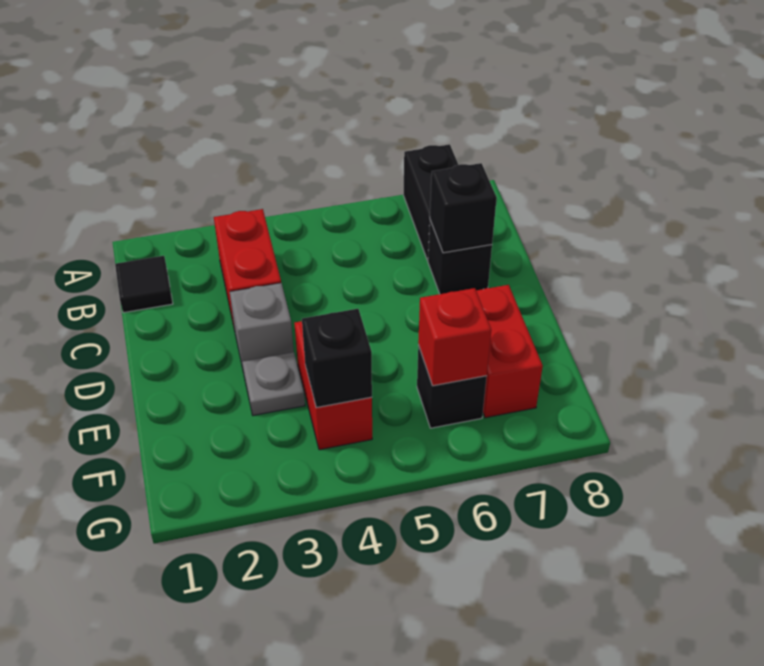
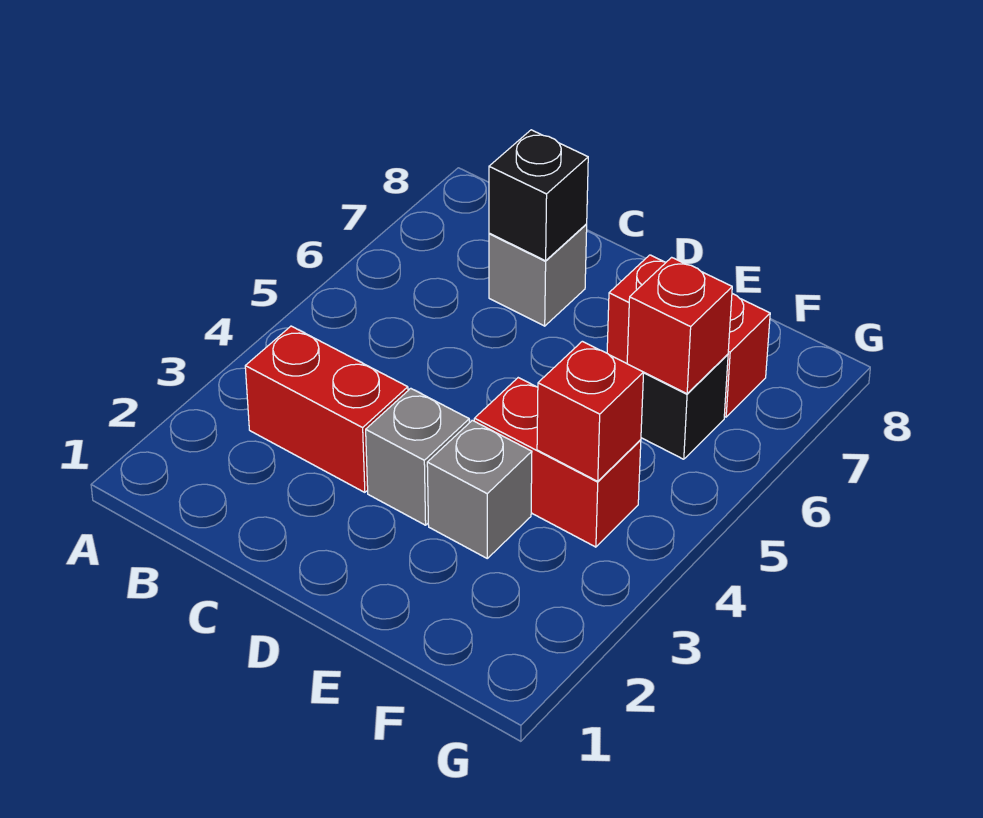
black brick A7:B7 level 1 -> none
black tile B1 level 1 -> none
black brick C7 level 1 -> grey brick C7 level 1
grey plate E3 level 1 -> grey brick E3 level 1
black brick F4 level 2 -> red brick F4 level 2

